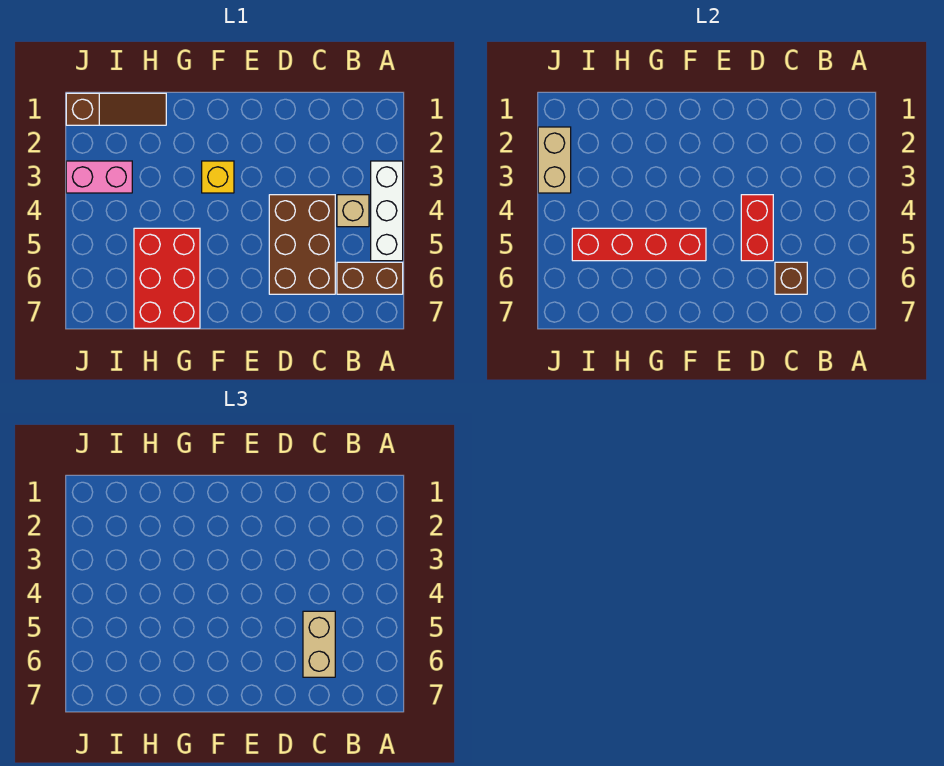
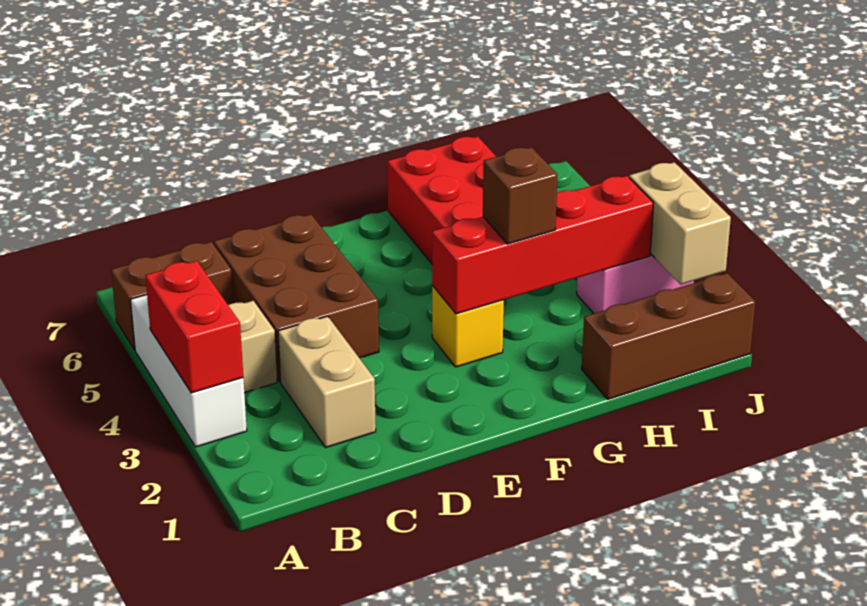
tan brick C5:C6 level 3 -> tan brick C2:C3 level 1
brown brick C6 level 2 -> brown brick G3 level 3
red brick D4:D5 level 2 -> red brick A3:A4 level 2
red brick F5:I5 level 2 -> red brick F3:I3 level 2
brown slope H1:J1 level 1 top J -> brown brick H1:J1 level 1

